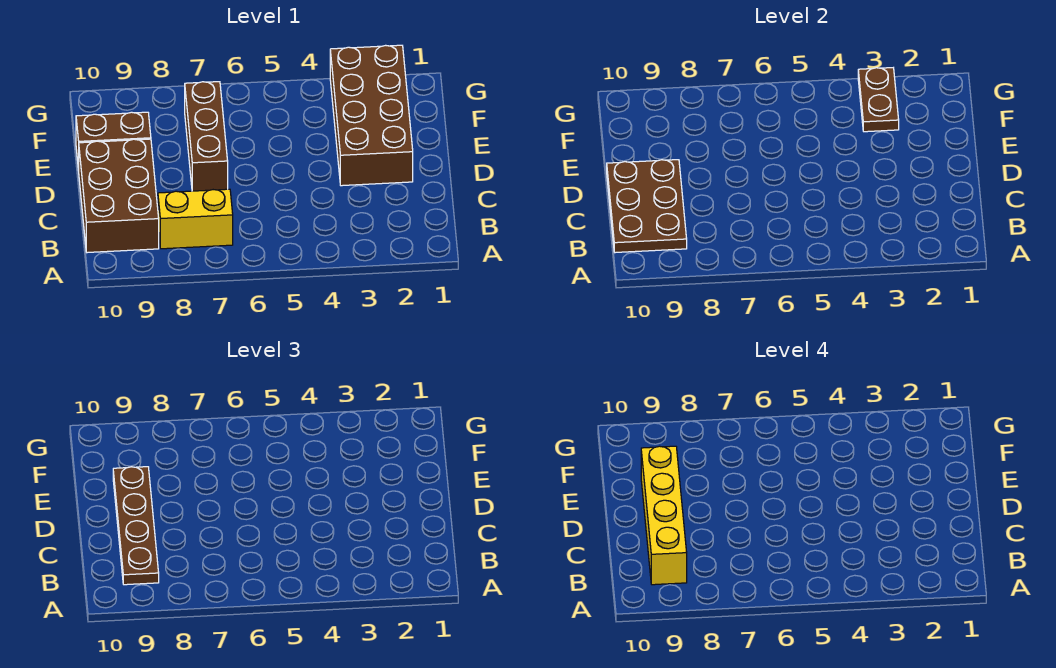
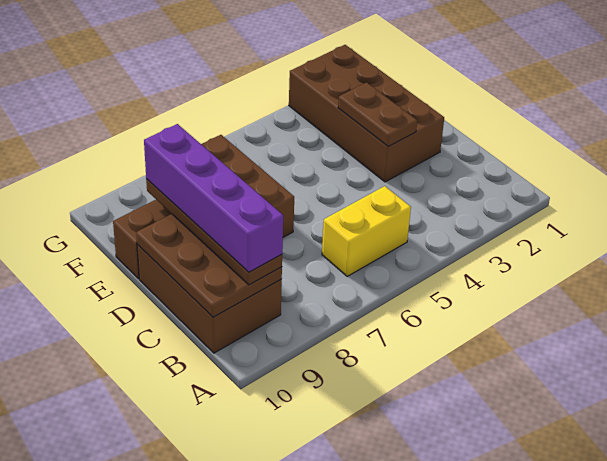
yellow brick B7:B8 level 1 -> yellow brick B5:B6 level 1
yellow brick B9:E9 level 4 -> purple brick B9:E9 level 4
brown plate F3:G3 level 2 -> brown plate D3:E3 level 2

